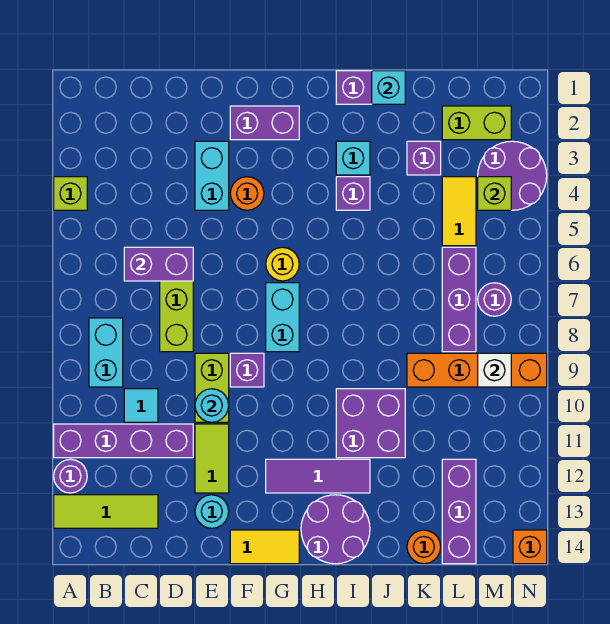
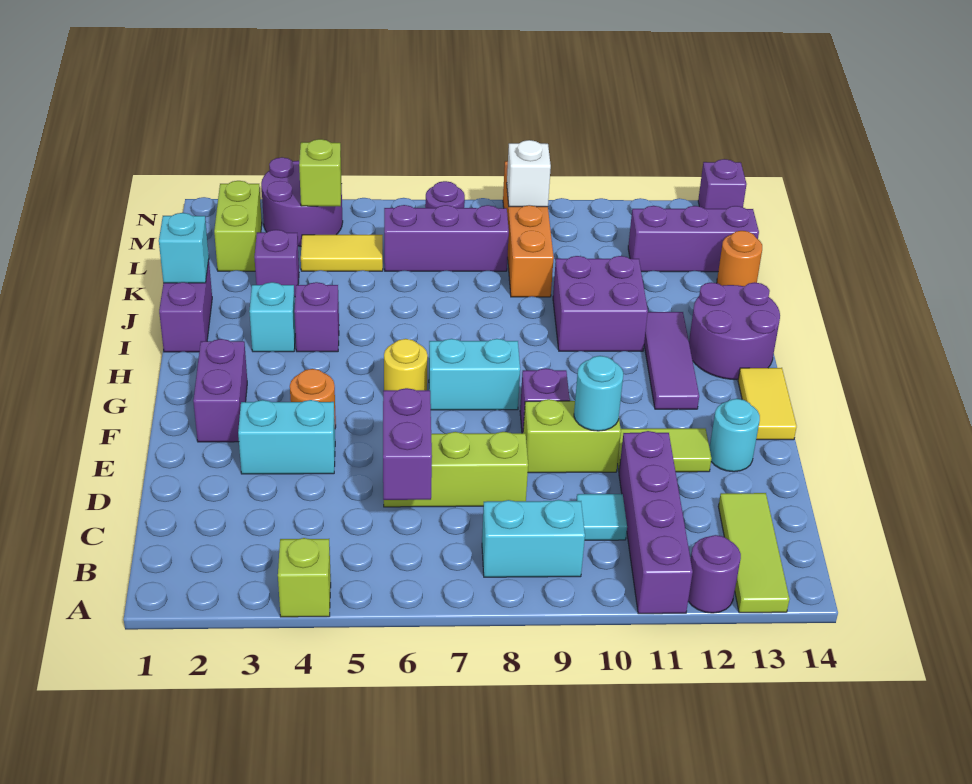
orange brick N14 level 1 -> purple brick N14 level 1

